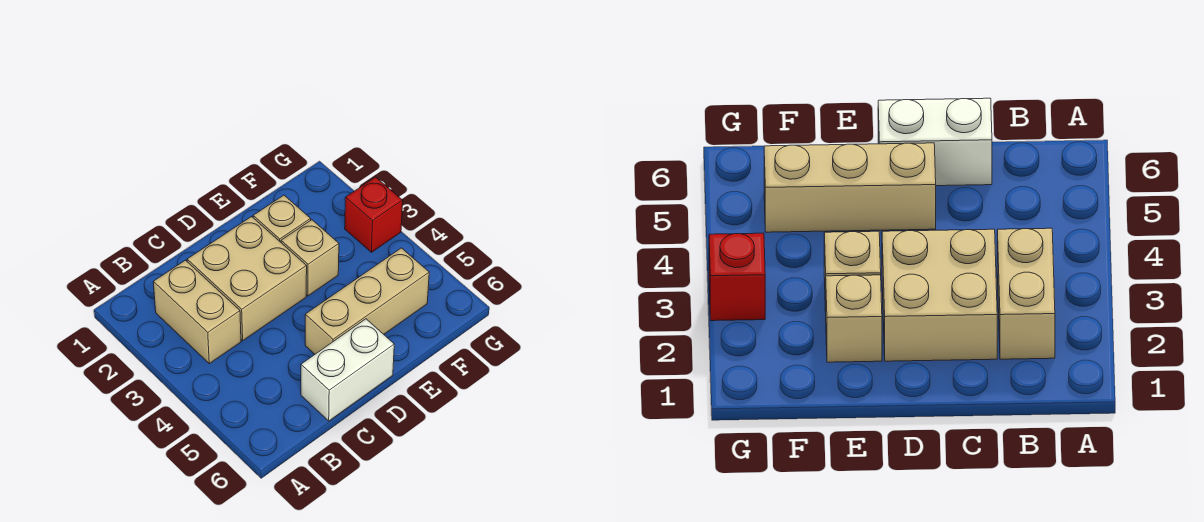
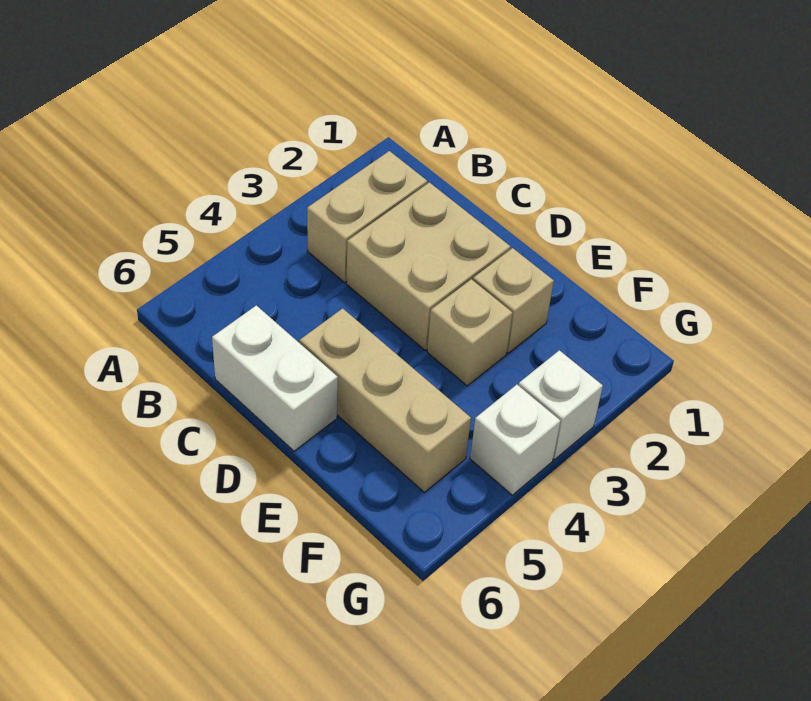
red brick G3 level 1 -> white brick G3 level 1
none -> white brick G4 level 1

